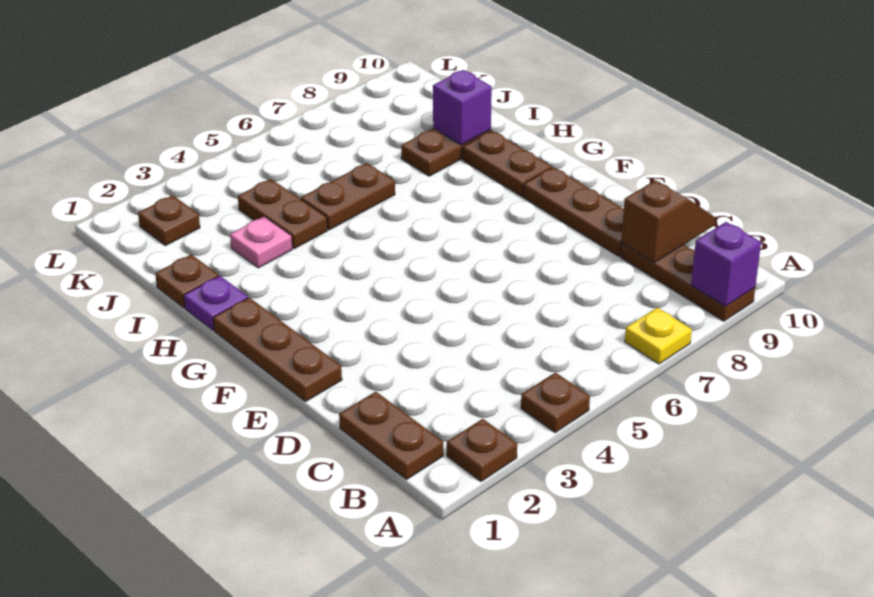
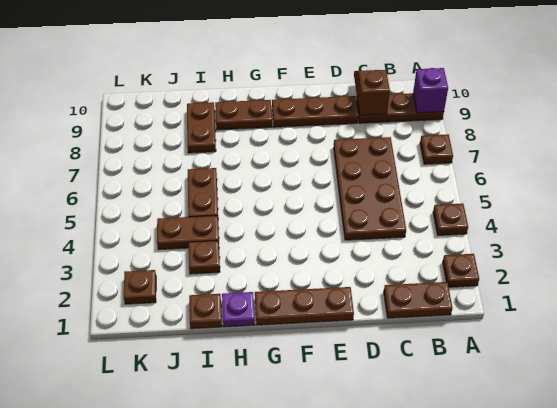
yellow plate A7 level 1 -> brown plate A7 level 1
none -> brown plate C4:D7 level 1
pink plate I3 level 1 -> brown plate I3 level 1
purple brick I9 level 2 -> none

